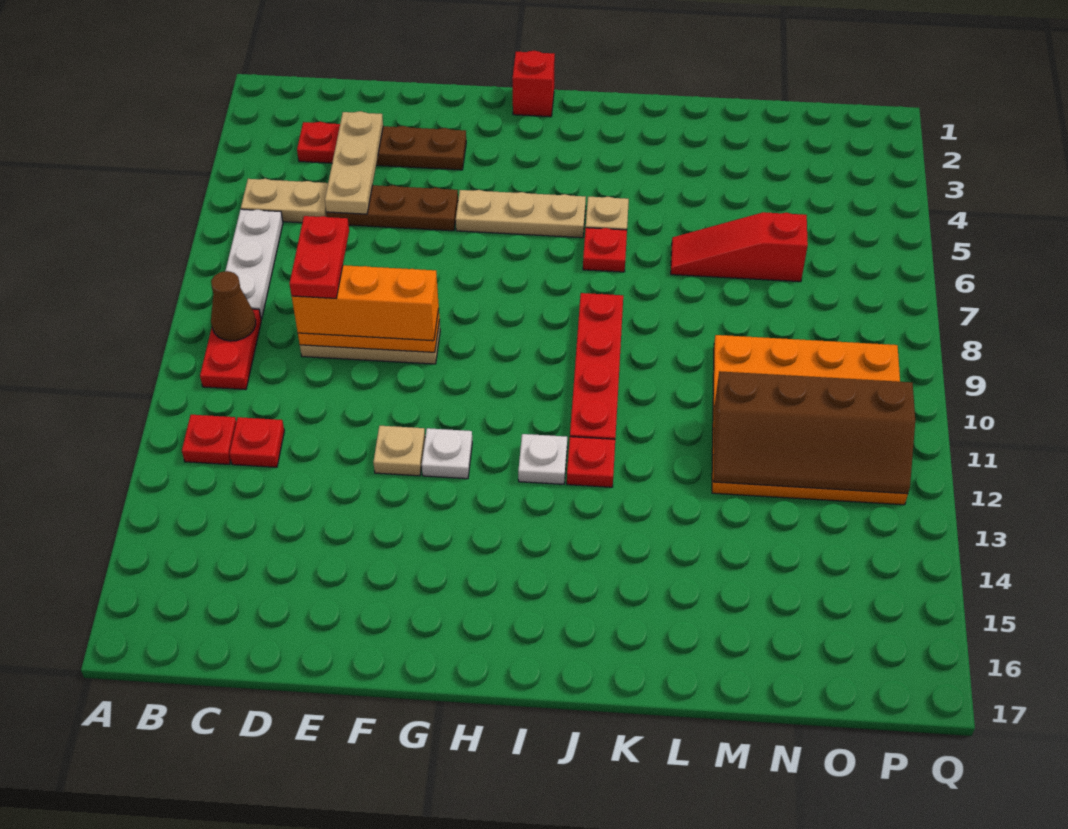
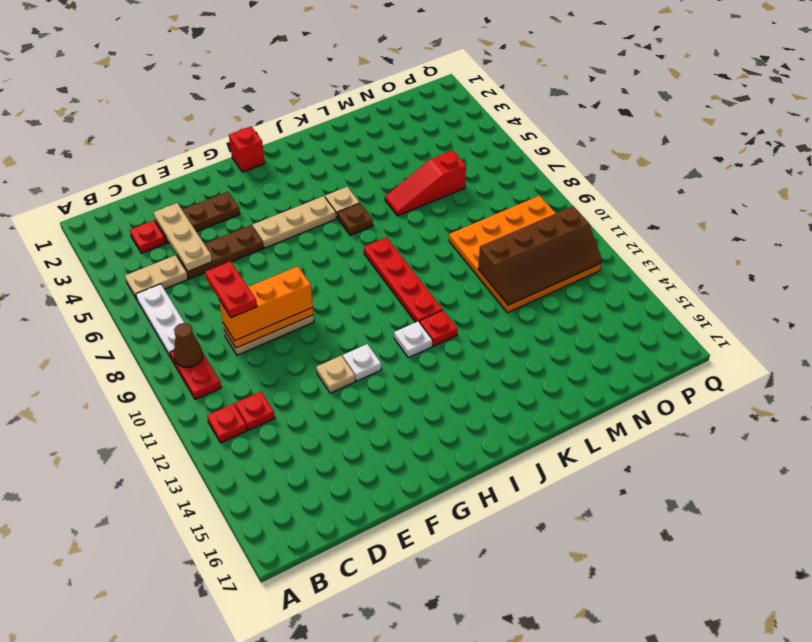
red plate J6 level 1 -> brown plate J6 level 1

